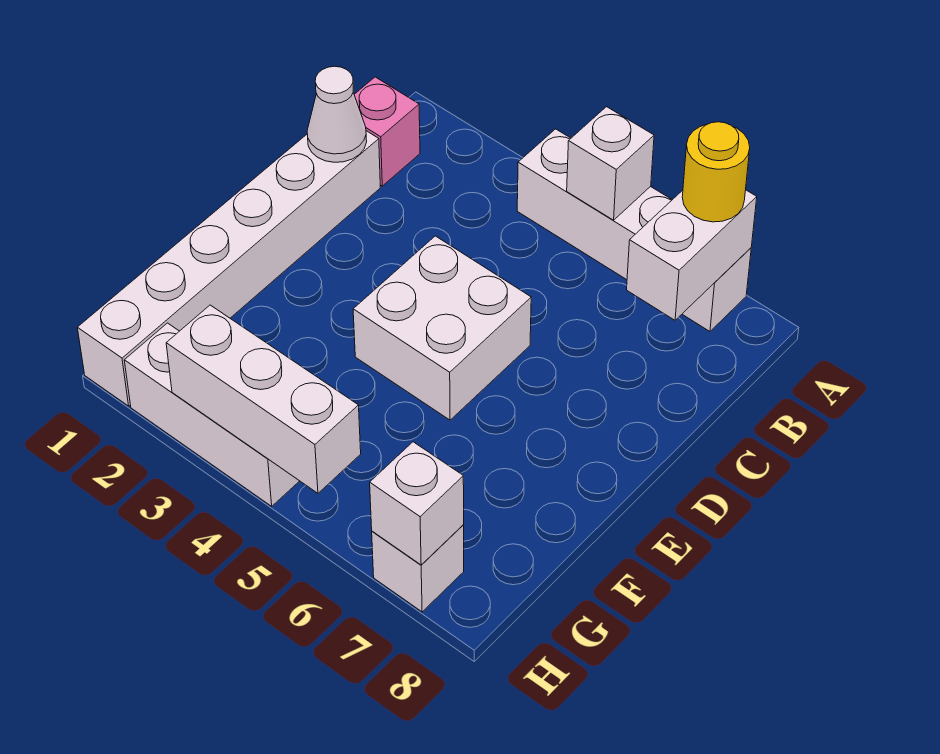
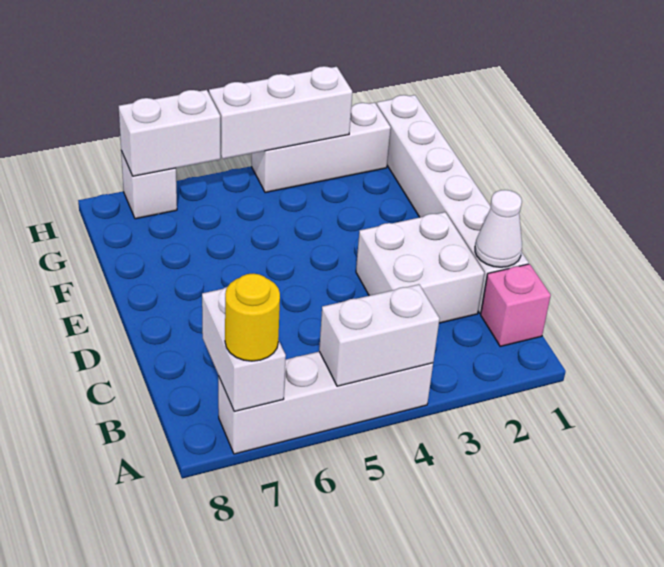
white brick A5 level 2 -> white brick A4:A5 level 2
white brick D4:E5 level 1 -> white brick C2:D3 level 1
white brick H7 level 2 -> white brick H6:H7 level 2

